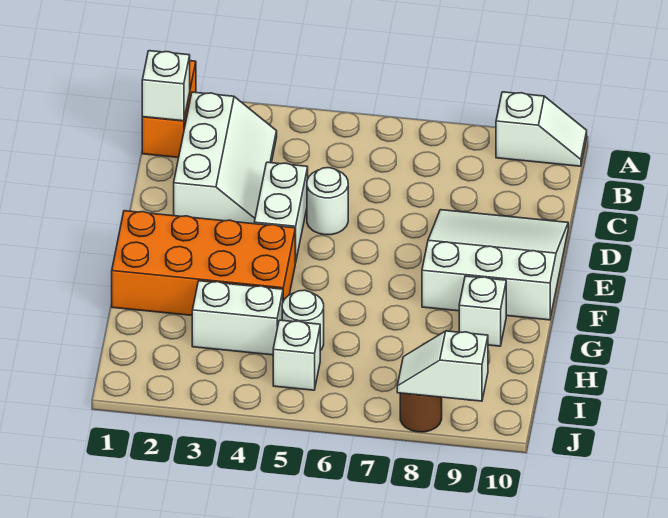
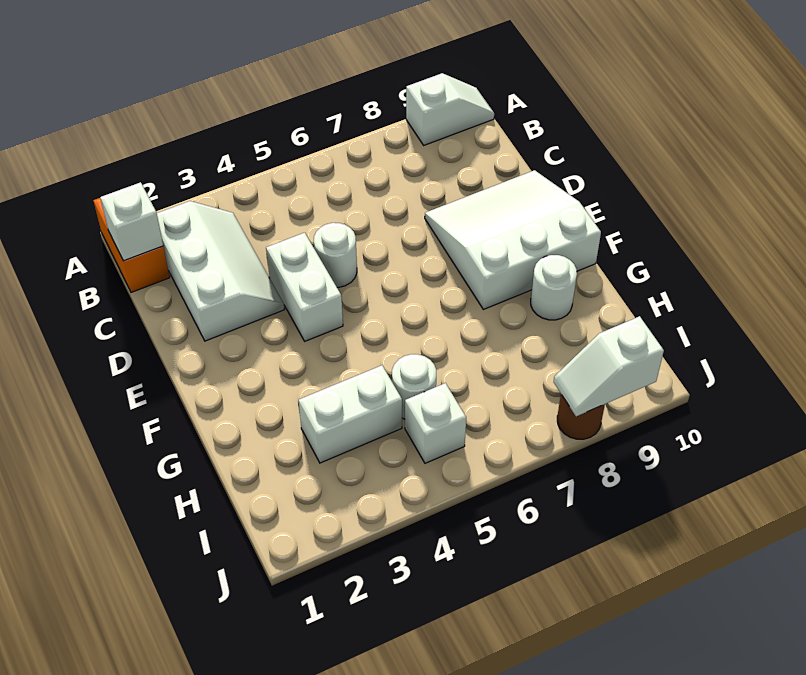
orange brick F1:G4 level 1 -> none
white brick G9 level 1 -> white round brick G9 level 1

